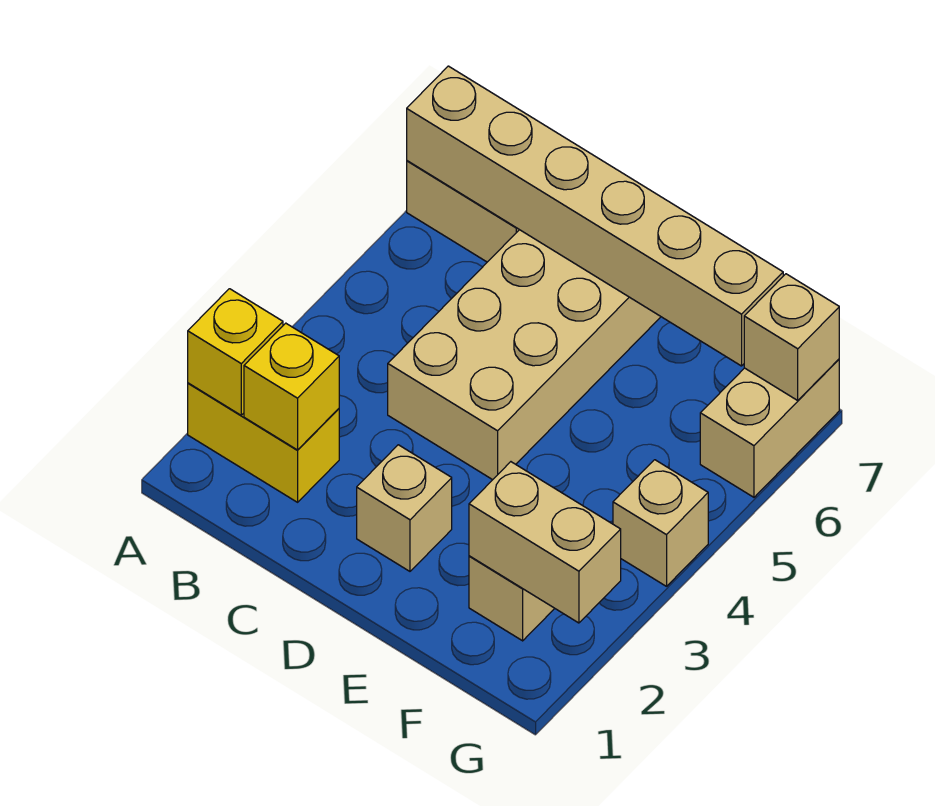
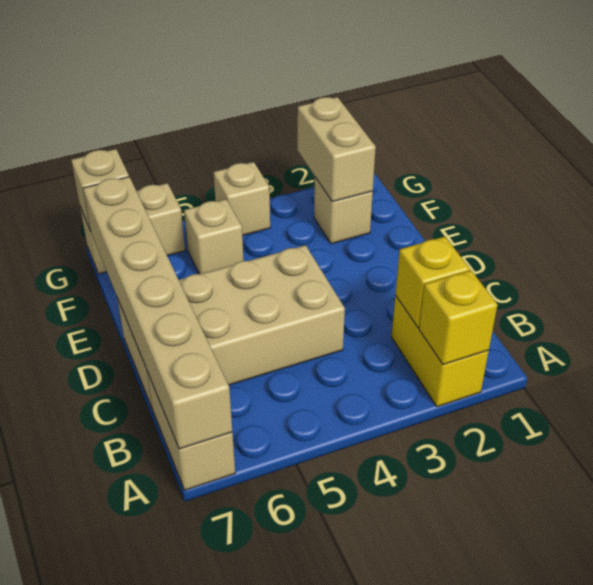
tan brick D2 level 1 -> tan brick F5 level 1

